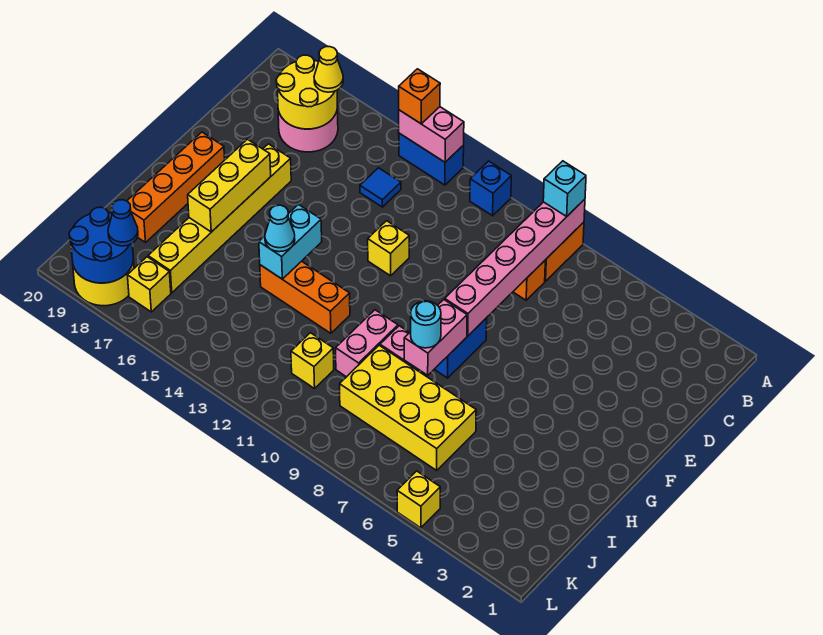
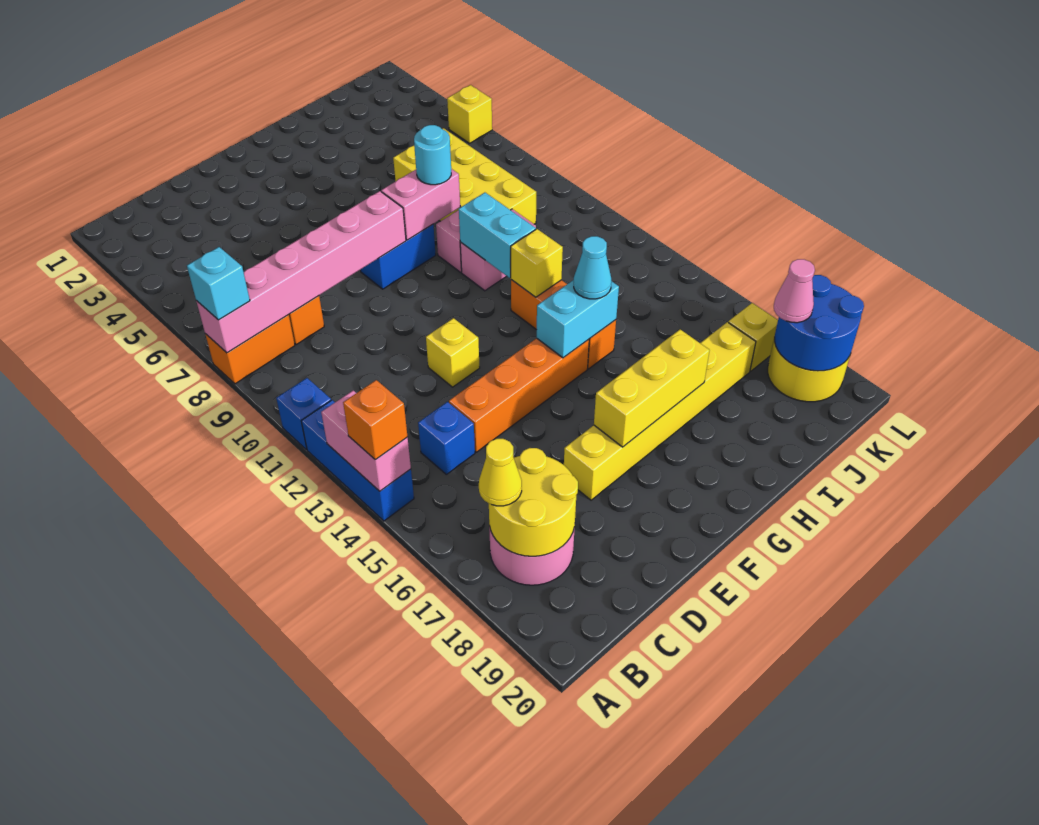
blue brick A13:A14 level 1 -> blue brick A12:A14 level 1
blue tile C14 level 1 -> blue brick C14 level 1
orange brick F19:I19 level 1 -> orange brick D14:G14 level 1
none -> cyan brick H10:H11 level 2
yellow brick J11 level 1 -> yellow brick H12 level 2
blue cone K18 level 3 -> pink cone K18 level 3

